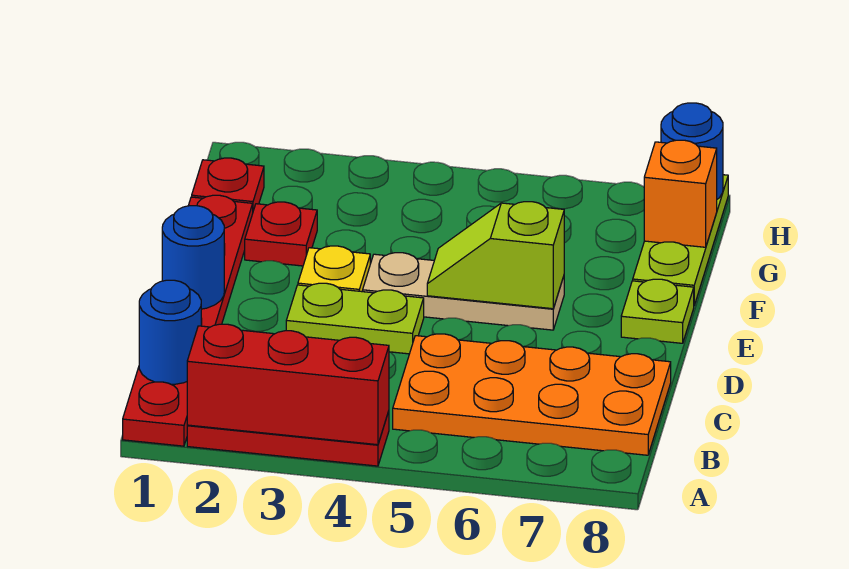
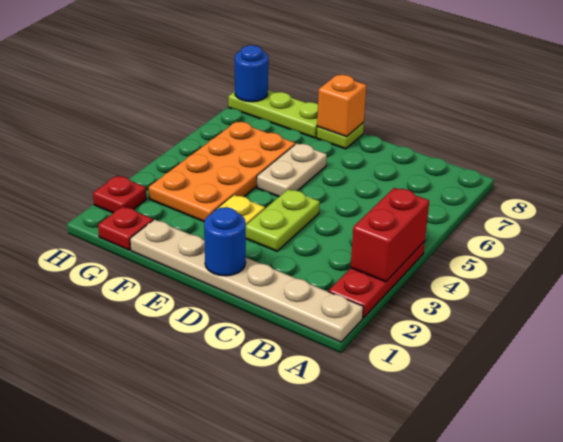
red plate A1:F1 level 1 -> tan plate A1:F1 level 1
red brick A2:A4 level 2 -> red brick A3:A4 level 2
blue round brick B1 level 2 -> none
orange plate B5:C8 level 1 -> orange plate F3:G6 level 1
tan plate E4:E6 level 1 -> tan plate E5:E6 level 1
lime slope E5:E6 level 2 top 6 -> none
red plate F2 level 1 -> red plate H2 level 1
orange brick G8 level 2 -> orange brick E8 level 2

